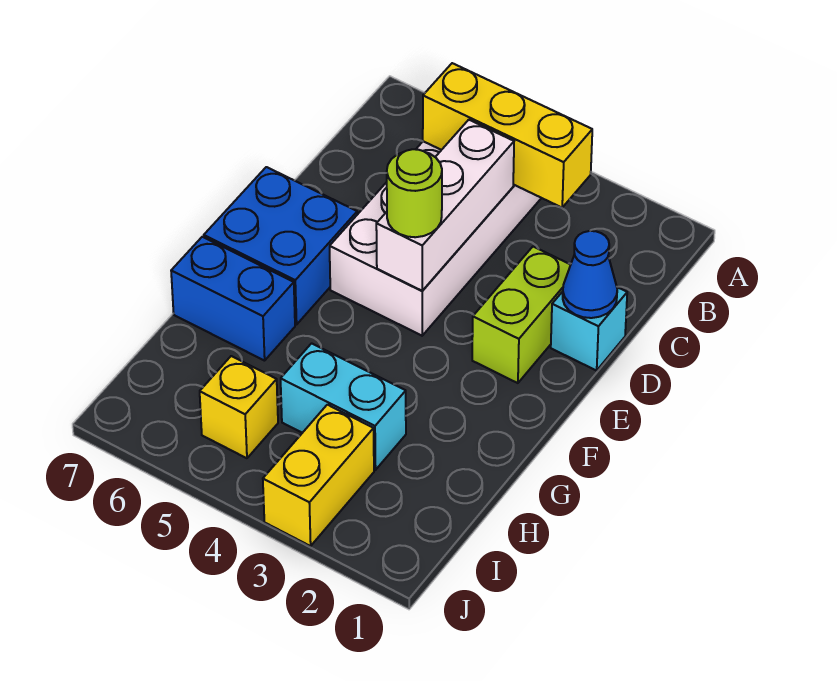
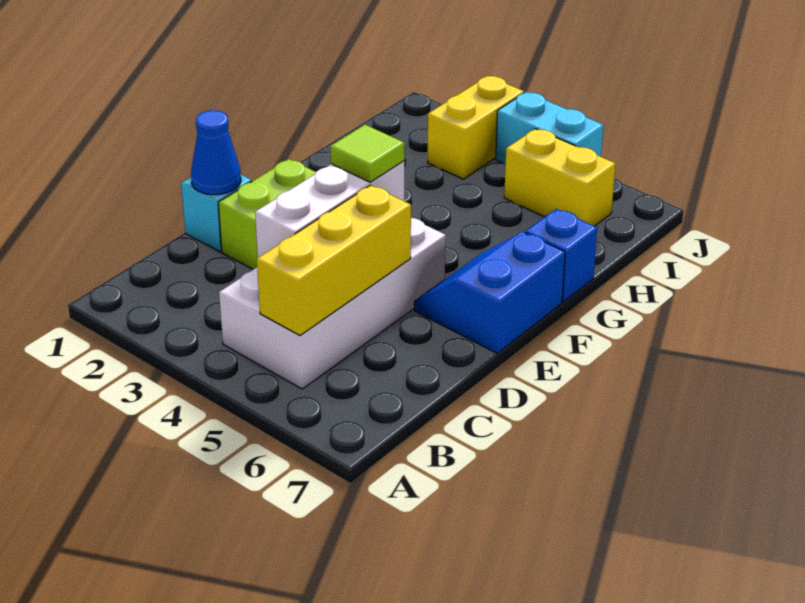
yellow brick B3:B5 level 2 -> yellow brick B5:D5 level 2
lime round brick E4 level 3 -> lime tile E4 level 3
blue brick E6:F7 level 1 -> blue slope E6:F7 level 1 top 7
blue brick G6:G7 level 1 -> blue brick G7 level 1
cyan brick H3:H4 level 1 -> cyan brick J4:J5 level 1
yellow brick I5 level 1 -> yellow brick I5:I6 level 1

